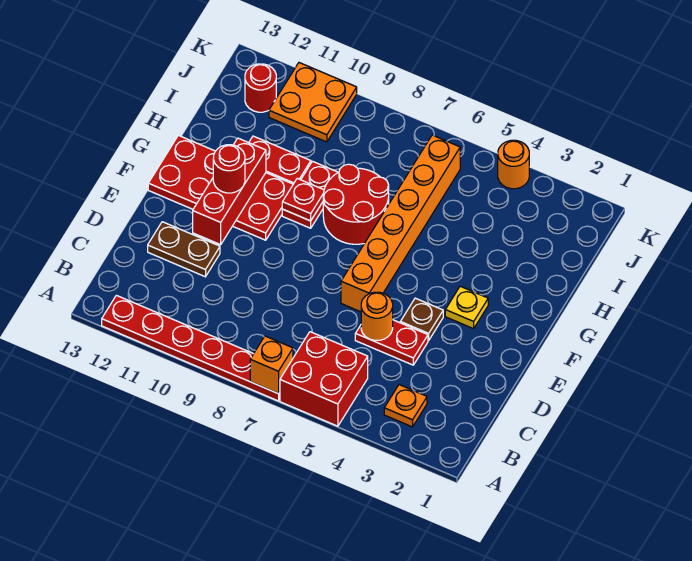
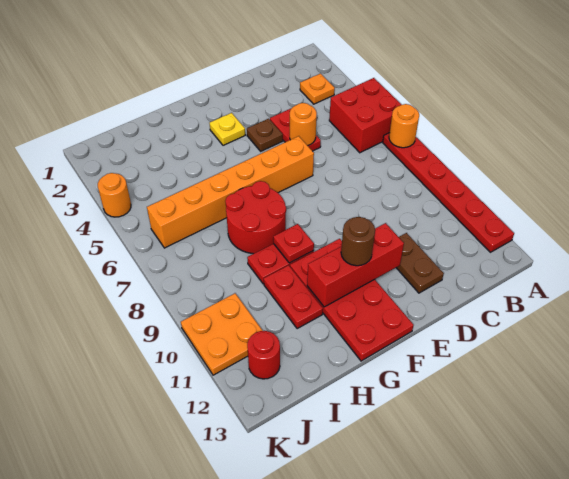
orange brick A7 level 2 -> orange round brick A7 level 2
red round brick F11 level 3 -> brown round brick F11 level 3

